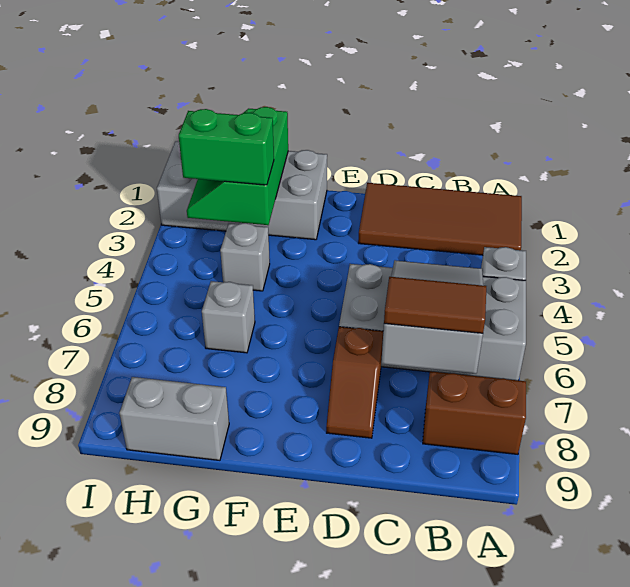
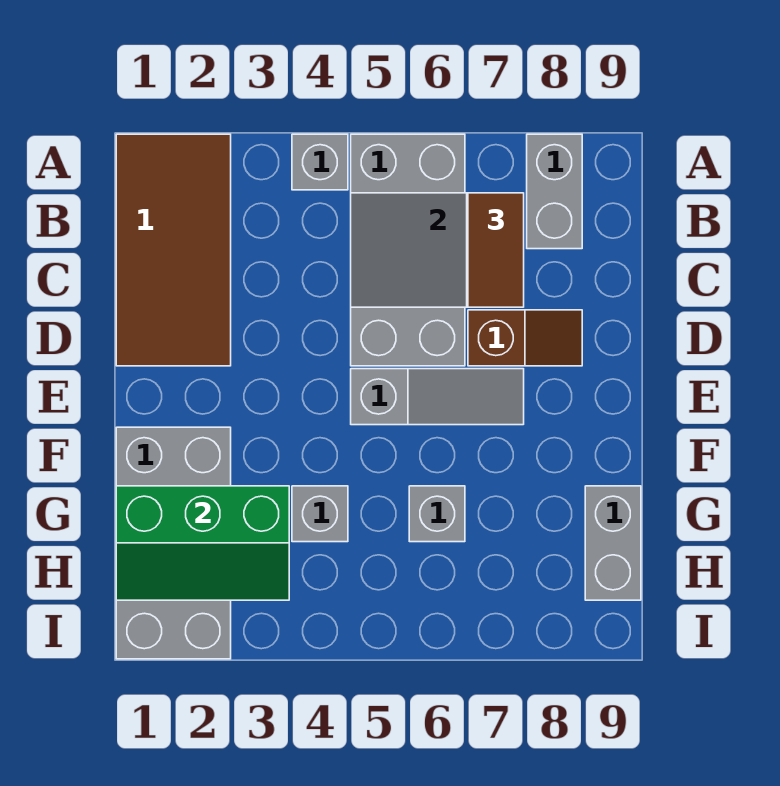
brown brick A8:B8 level 1 -> grey brick A8:B8 level 1
none -> grey slope E5:E7 level 1 top 5
green brick G3:H3 level 3 -> none

